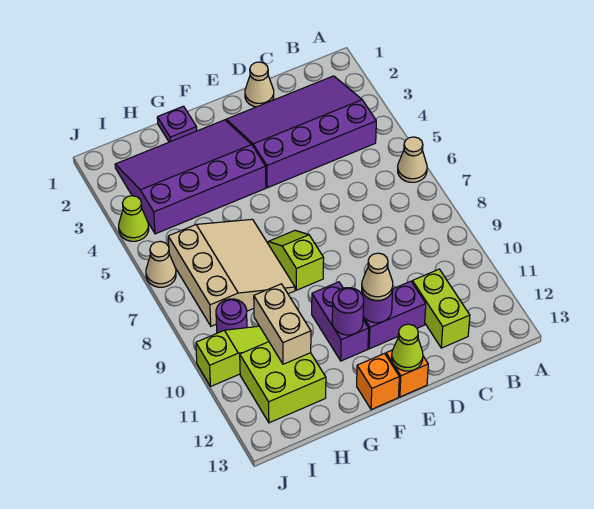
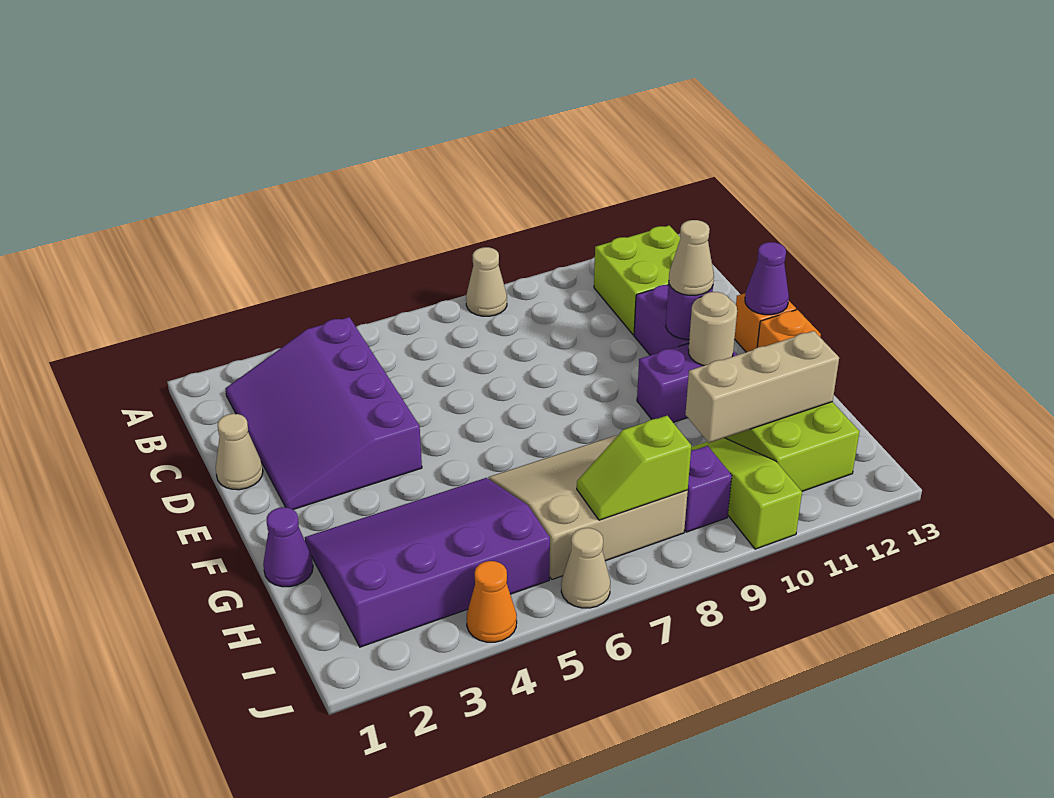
tan cone A6 level 1 -> tan cone A8 level 1
lime brick C11:C12 level 1 -> lime brick B11:C12 level 1
lime cone E13 level 2 -> purple cone E13 level 2
purple slope F2:I4 level 1 top 4 -> purple slope G2:I5 level 1 top I
lime slope F7:F8 level 1 top 8 -> lime slope I7:I8 level 2 top 8
purple round brick F11 level 2 -> tan round brick F11 level 2
purple plate G1 level 1 -> purple cone G1 level 1
tan brick H10:H11 level 2 -> tan brick H10:H12 level 2
purple round brick I9 level 1 -> purple brick I9 level 1
lime cone J4 level 1 -> orange cone J4 level 1

